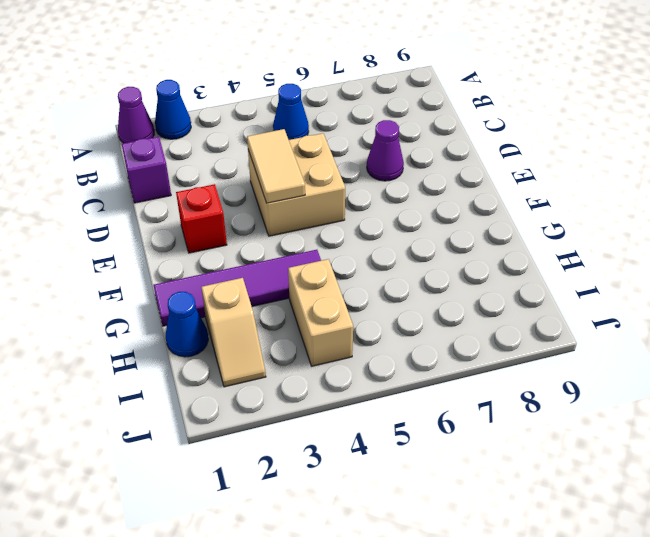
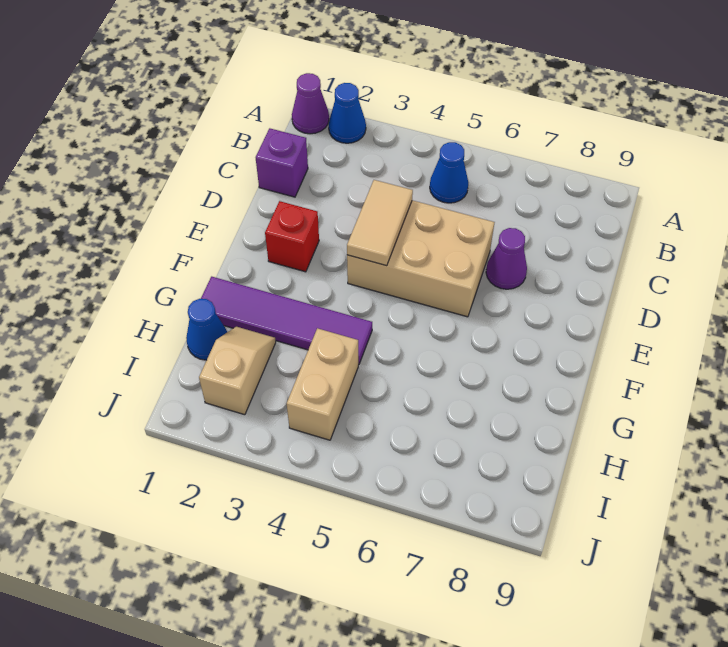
tan brick D4:E5 level 1 -> tan brick D4:E6 level 1
tan slope H2:I2 level 1 top H -> tan slope H2:I2 level 1 top I

